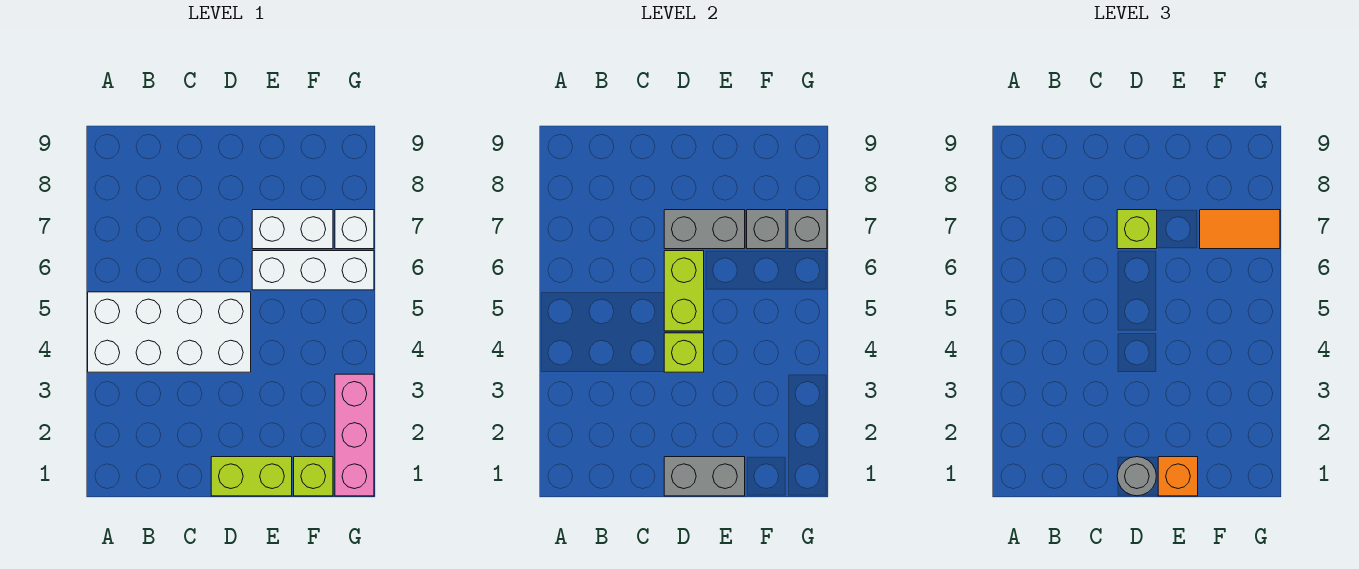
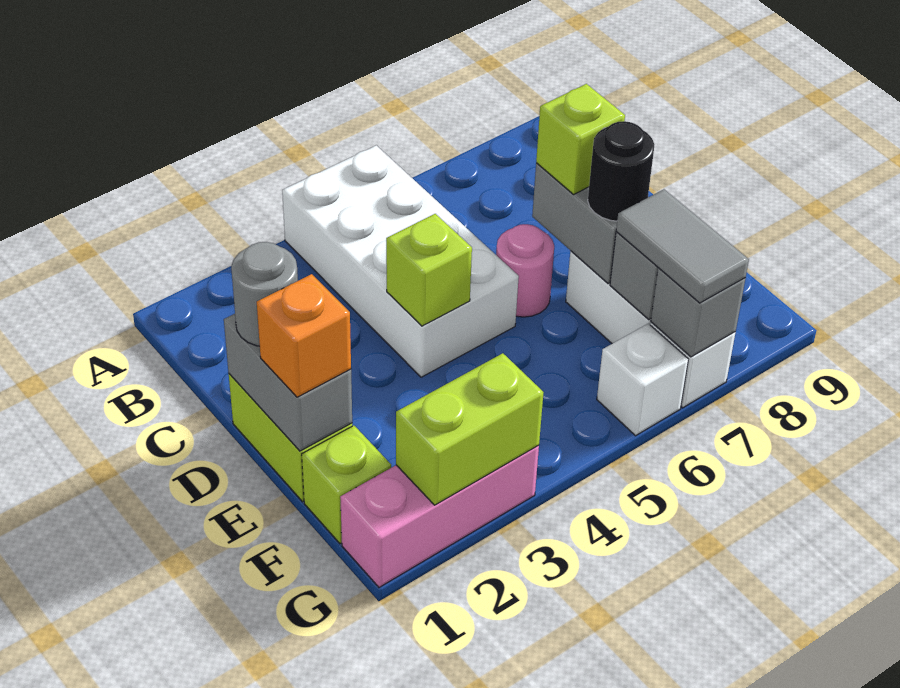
lime brick D5:D6 level 2 -> lime brick G2:G3 level 2
none -> pink round brick D6 level 1
white brick E6:G6 level 1 -> white brick G6 level 1
none -> black round brick E7 level 3
orange tile F7:G7 level 3 -> grey tile F7:G7 level 3

